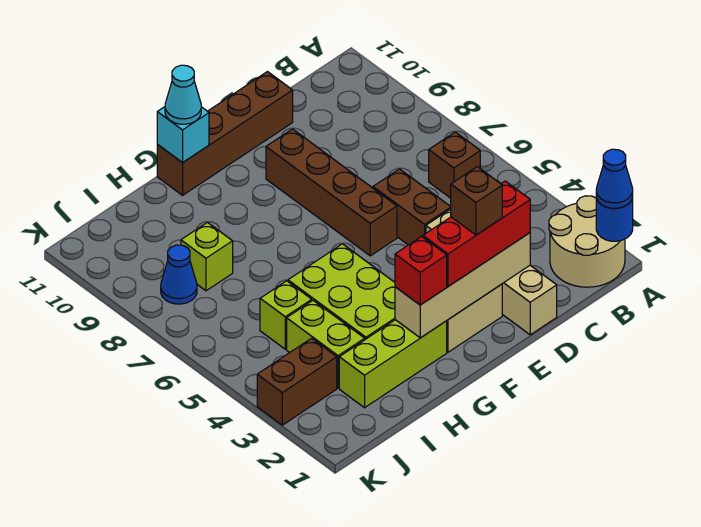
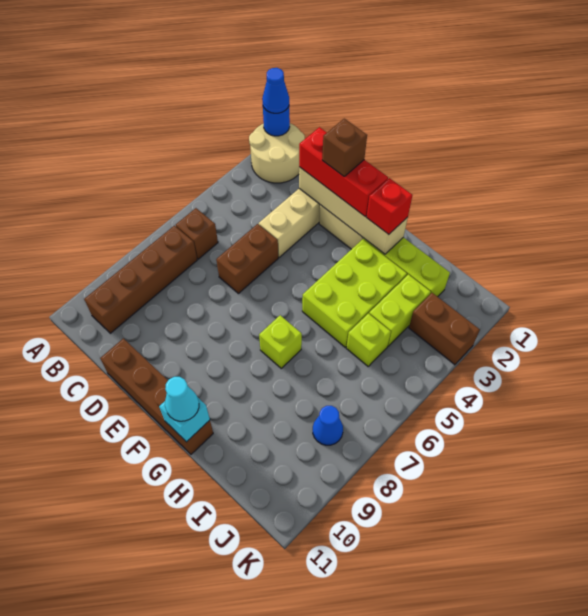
brown brick E6:E9 level 1 -> brown brick B7:B10 level 1
lime brick I8 level 1 -> lime brick G7 level 1

